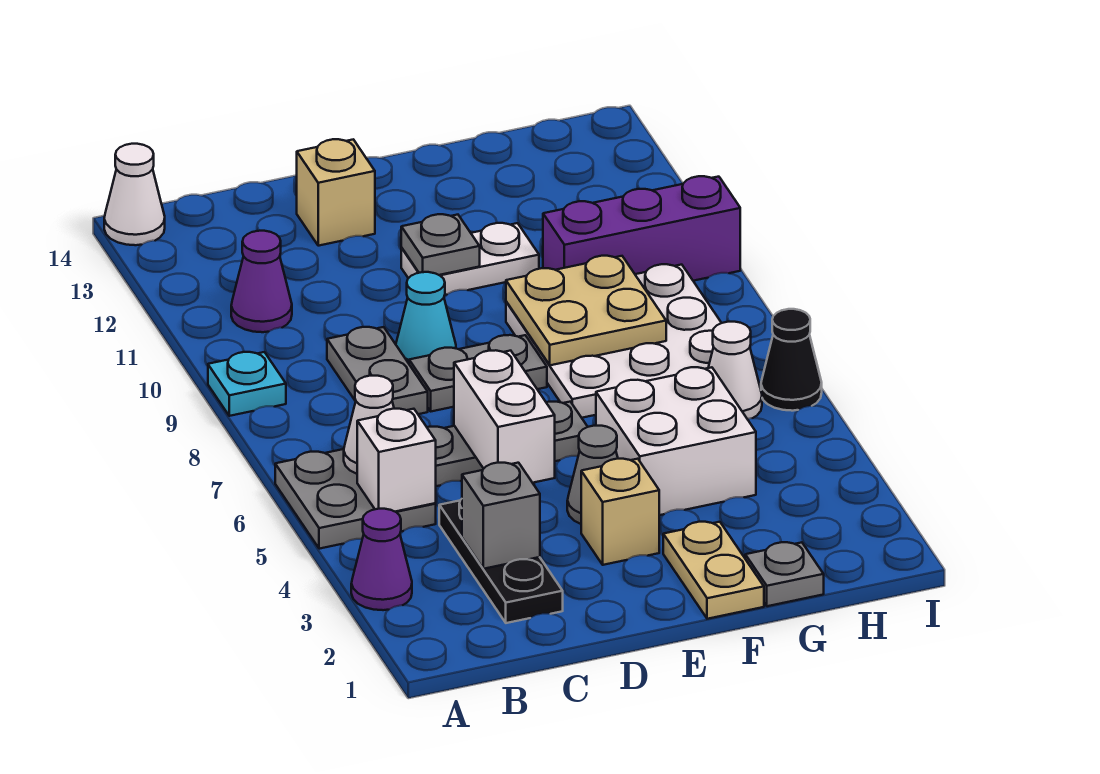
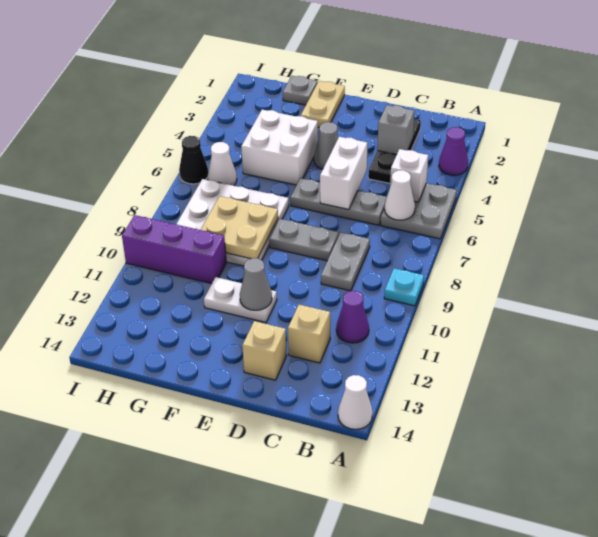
cyan cone D9 level 1 -> none
tan brick E3 level 1 -> tan brick C12 level 1
grey plate E11 level 2 -> grey cone E11 level 2

